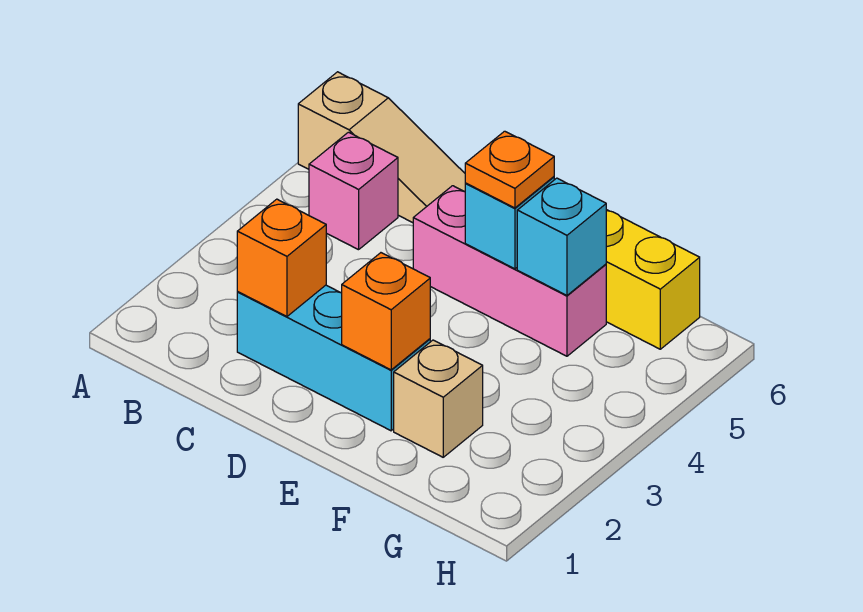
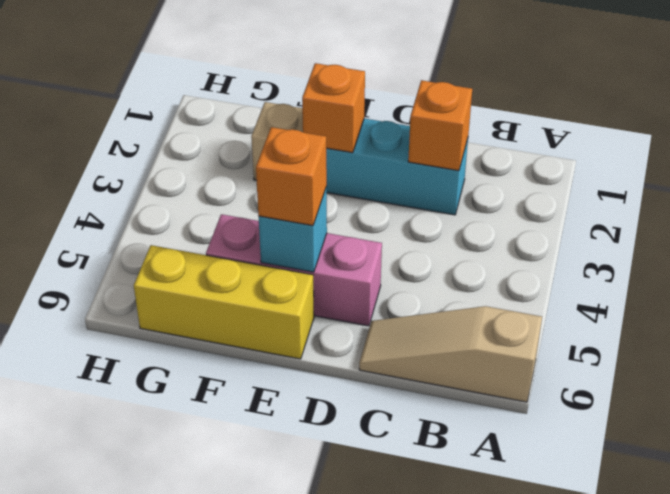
pink brick B5 level 1 -> none
orange plate E5 level 3 -> orange brick E5 level 3
cyan brick F5 level 2 -> none

